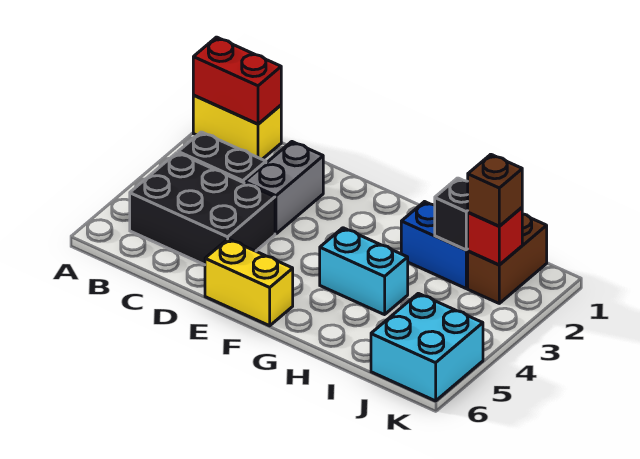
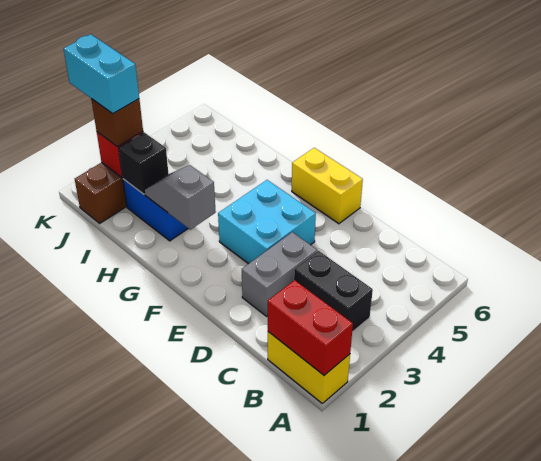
black brick B4:D5 level 1 -> none
none -> grey slope G2:H2 level 2 top G
cyan brick G4:H4 level 1 -> cyan brick J2:K2 level 4
cyan brick J5:K6 level 1 -> cyan brick E3:F4 level 1

